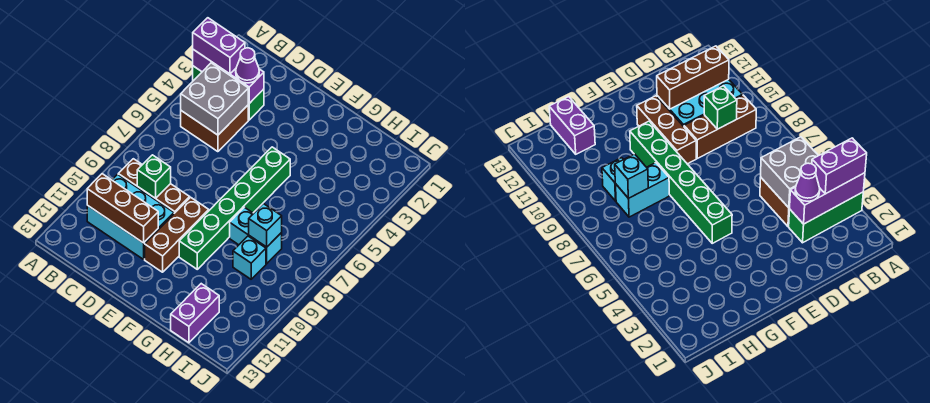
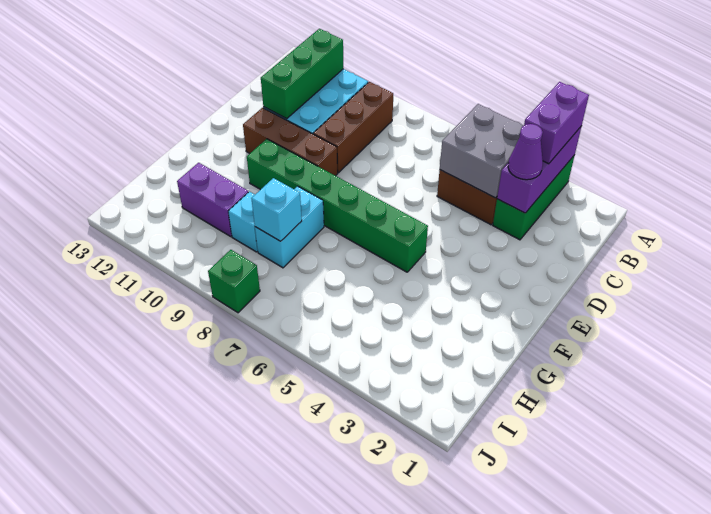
brown brick B11:D11 level 2 -> green brick B11:D11 level 2
green brick C9 level 2 -> green brick J8 level 1
purple brick H12:H13 level 1 -> purple brick H10:H11 level 1

